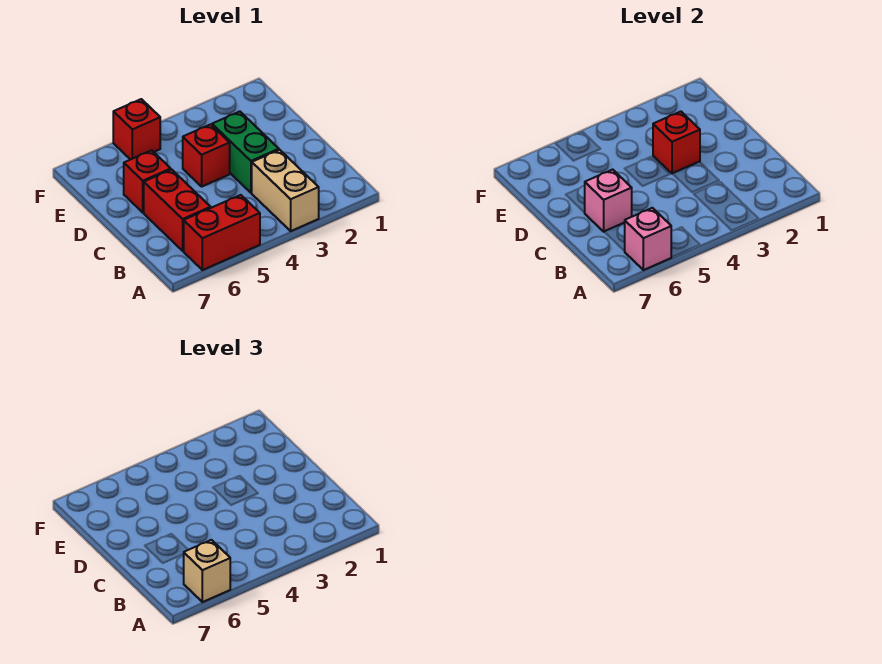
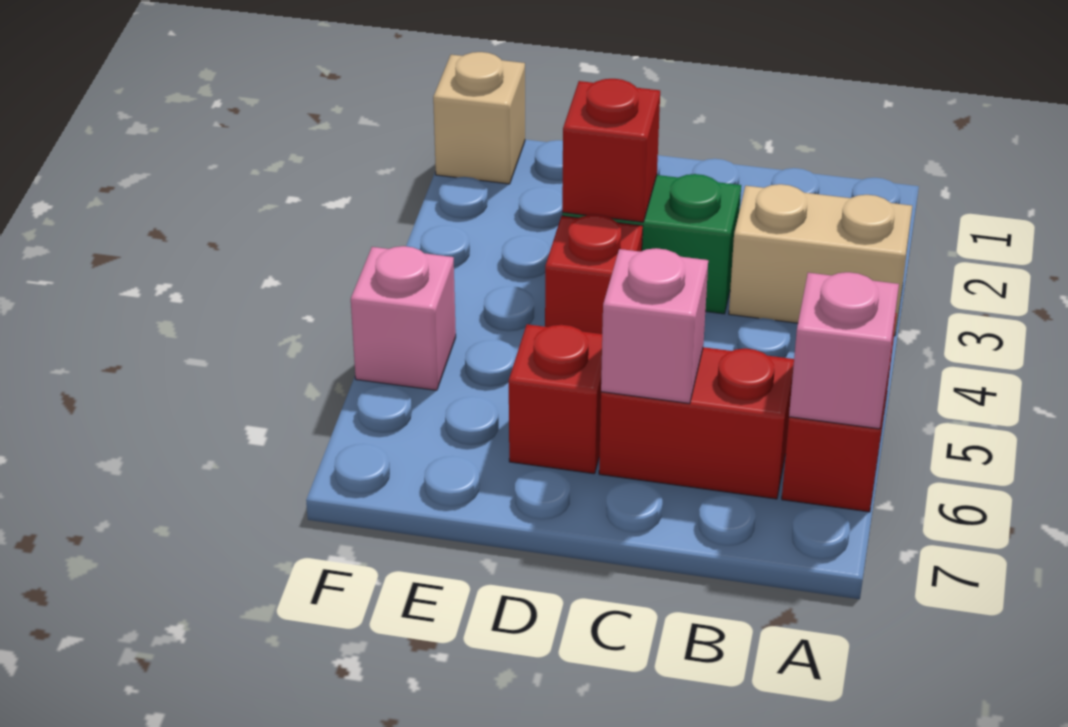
tan brick A6 level 3 -> tan brick F1 level 1
red brick F5 level 1 -> pink brick F5 level 1

